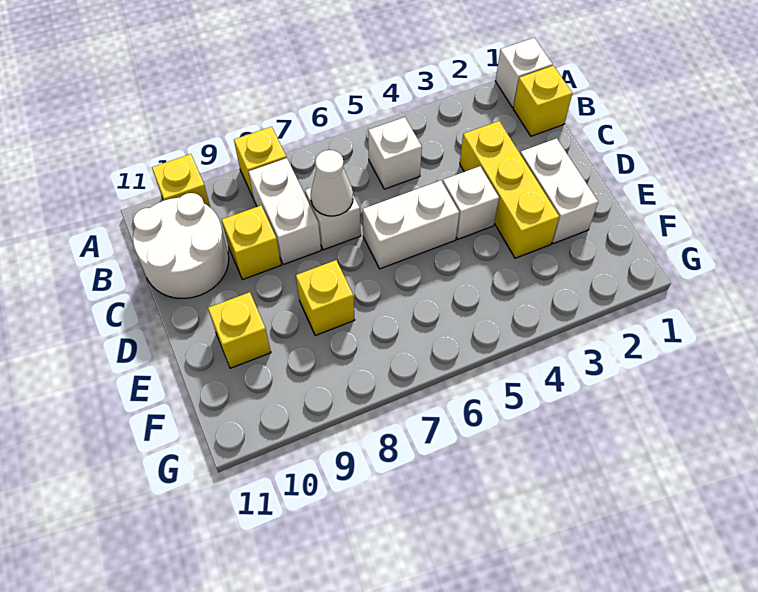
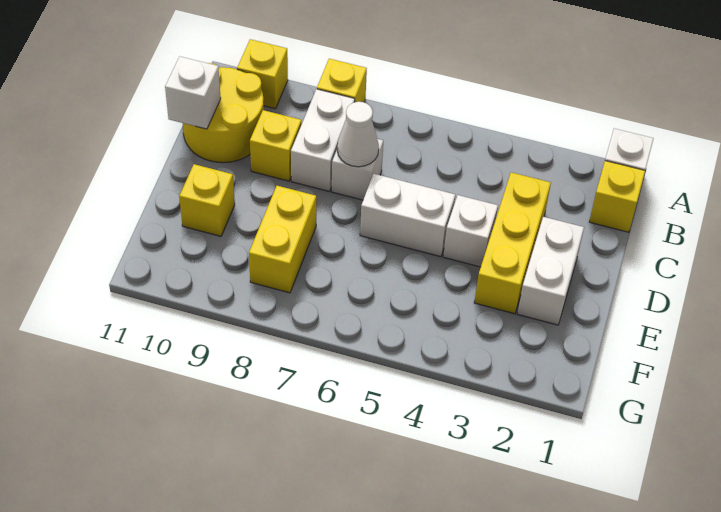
white brick B5 level 1 -> white brick C11 level 2
white round brick B10:C11 level 1 -> yellow round brick B10:C11 level 1
yellow brick E8 level 1 -> yellow brick E8:F8 level 1

